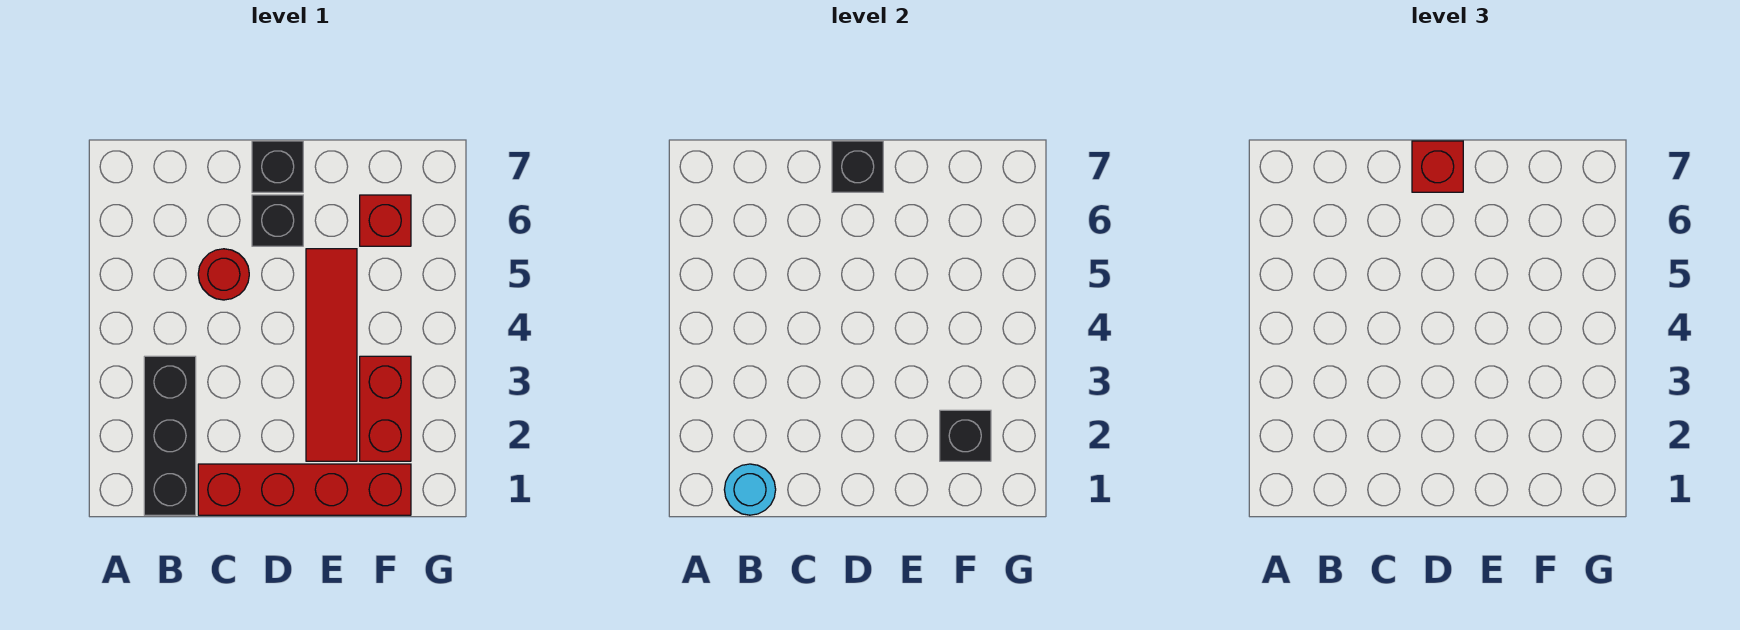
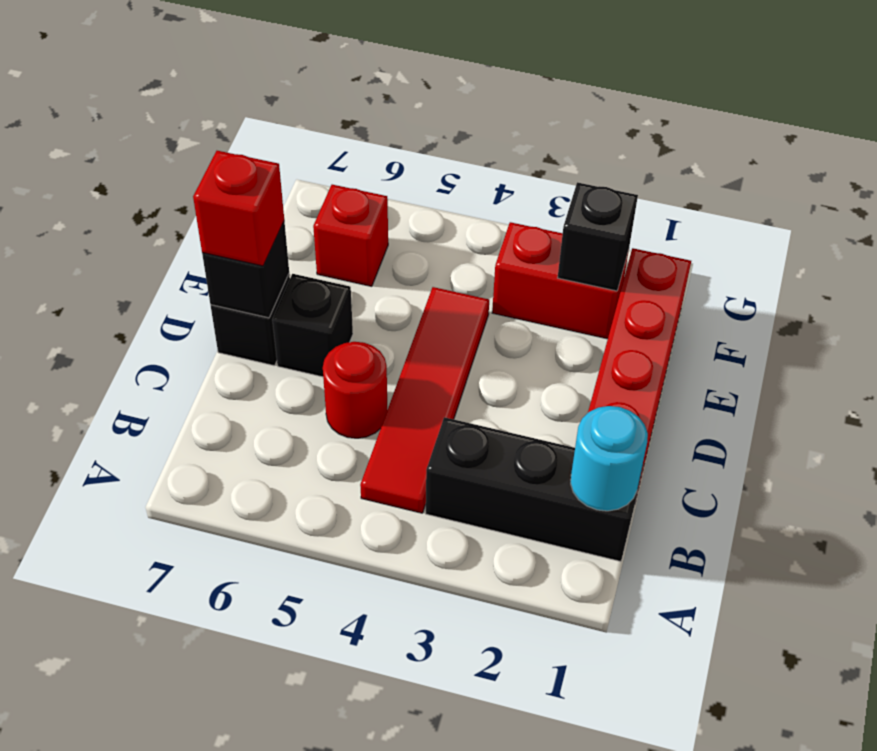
red tile E2:E5 level 1 -> red tile B4:E4 level 1

